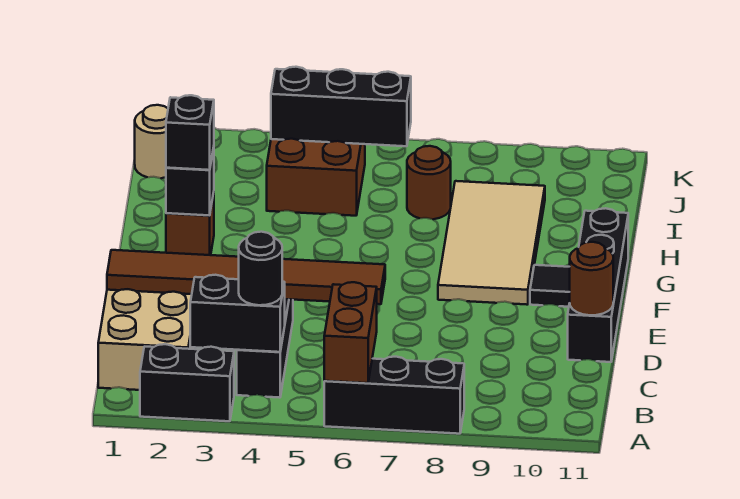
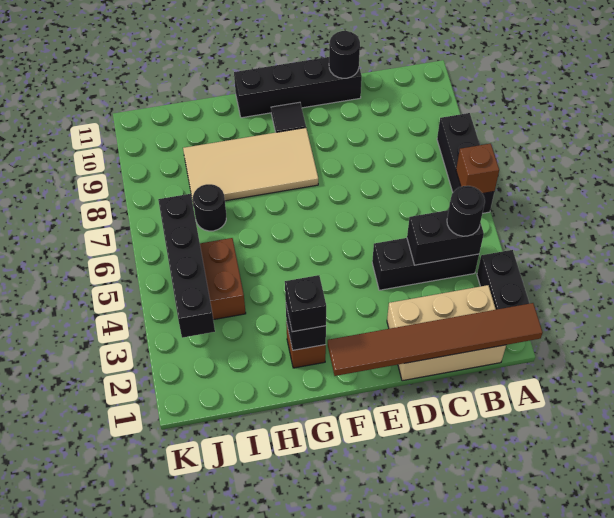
brown brick A6:B6 level 2 -> brown brick A6 level 2
black brick B3:B4 level 2 -> black brick B4:C4 level 2
brown tile D1:D6 level 2 -> brown tile A1:F1 level 2
brown round brick D11 level 2 -> black round brick D11 level 2
brown round brick I7 level 1 -> black round brick I7 level 1
tan round brick J1 level 1 -> none
black brick J4:J6 level 2 -> black brick J3:J6 level 2

